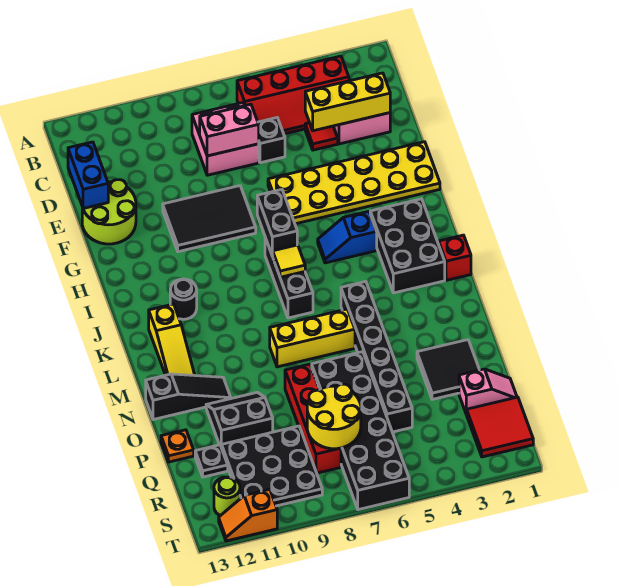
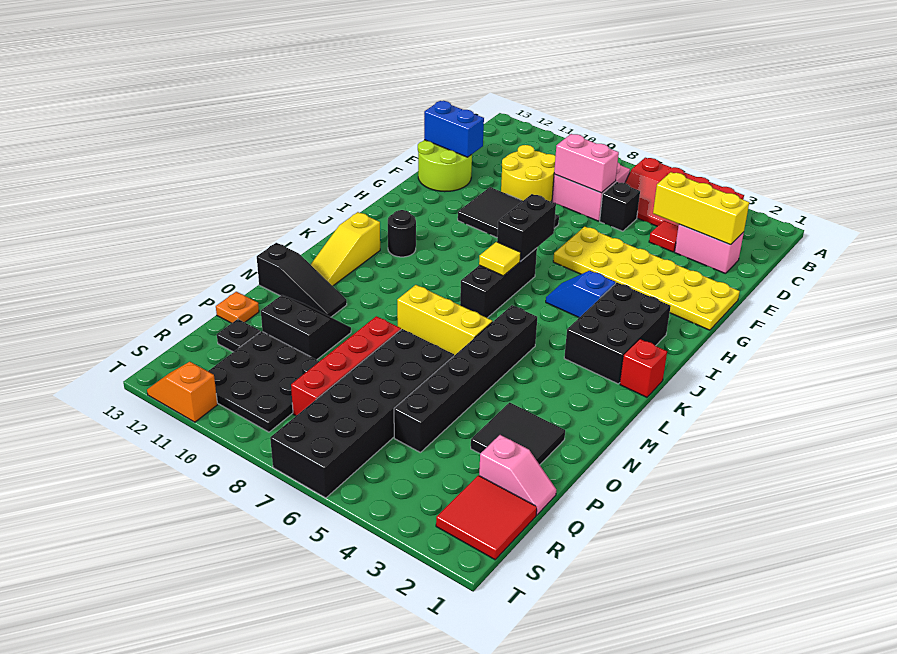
blue brick D13:E13 level 2 -> blue brick E12:E13 level 2
yellow round brick Q7:R8 level 2 -> yellow round brick D9:E10 level 1
lime round brick S12 level 1 -> none

